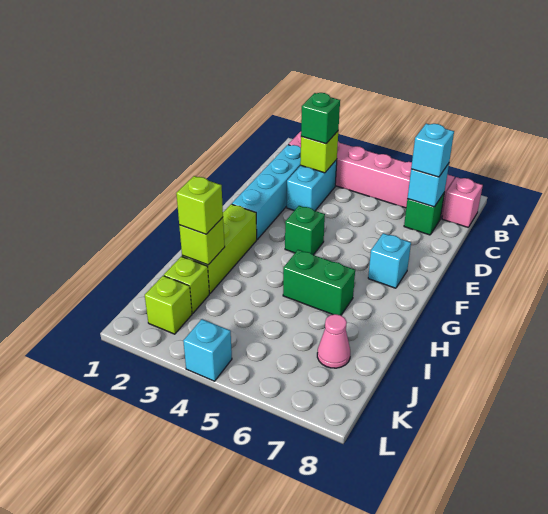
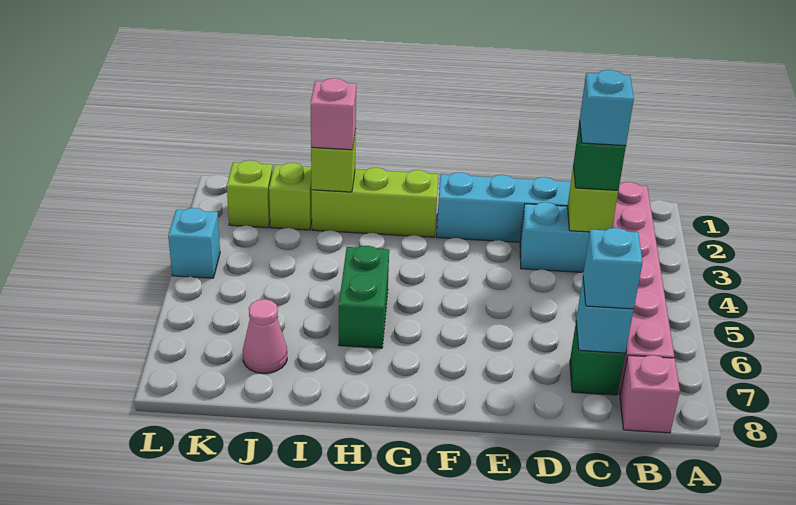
green brick F4 level 1 -> none
cyan brick F7 level 1 -> cyan brick C3 level 4
lime brick I2 level 3 -> pink brick I2 level 3

